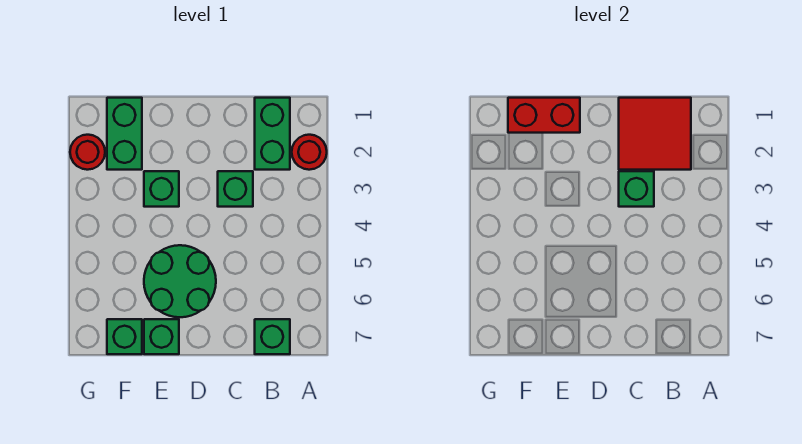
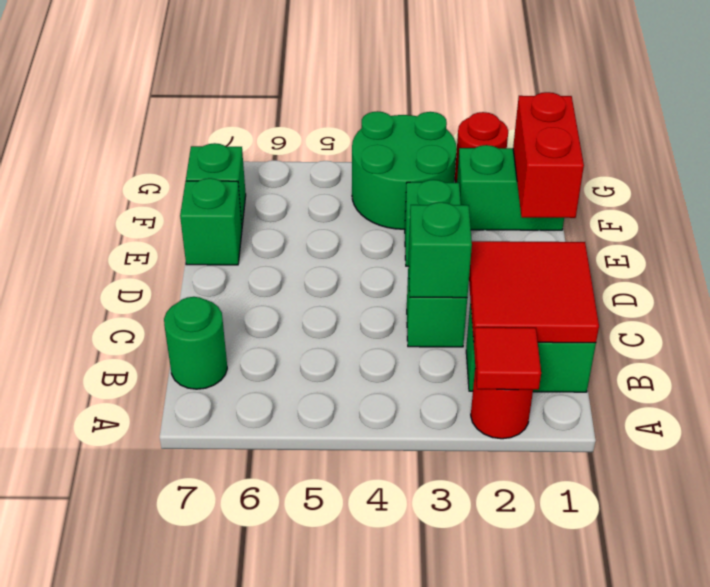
none -> red tile A2 level 2
green brick B7 level 1 -> green round brick B7 level 1
green round brick D5:E6 level 1 -> green round brick F3:G4 level 1

